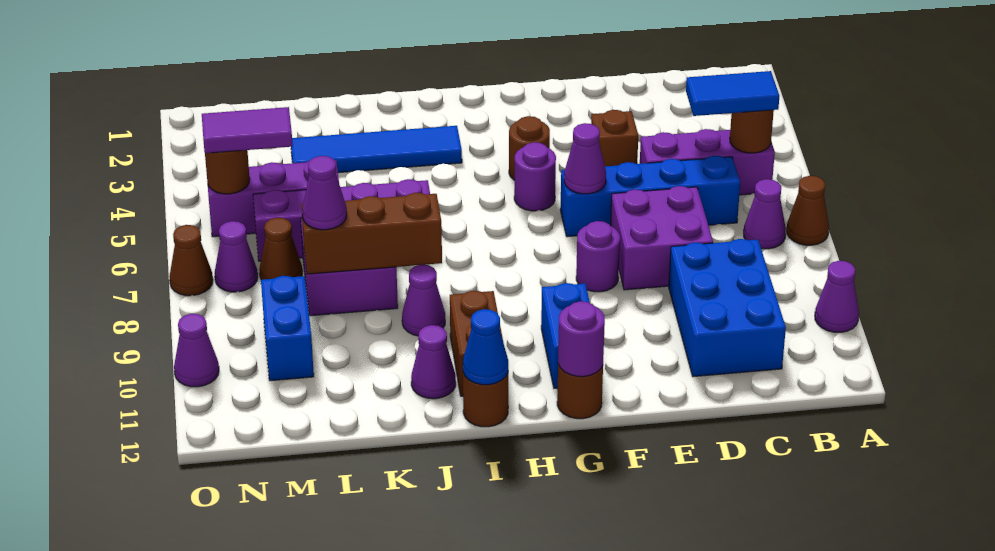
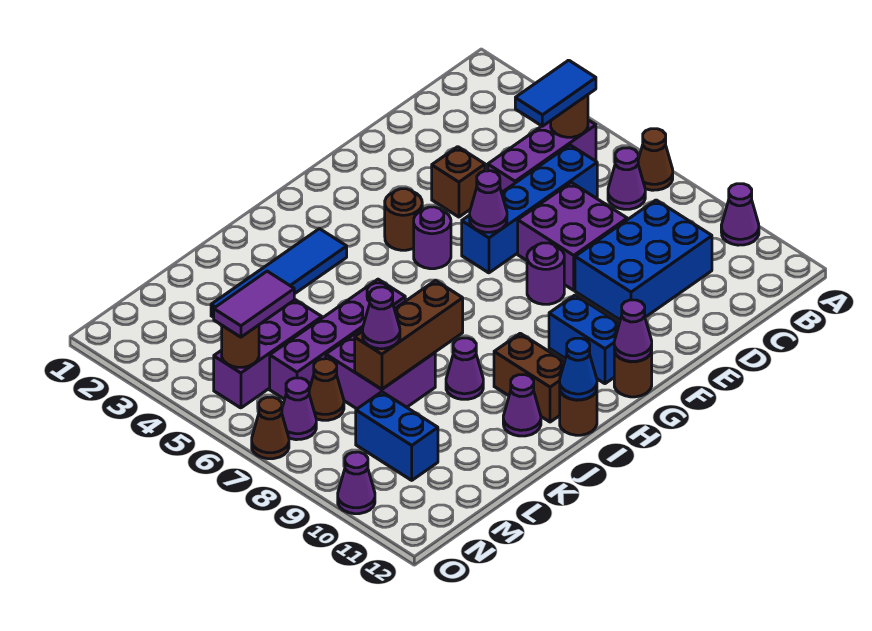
blue brick C9:D11 level 1 -> blue brick C9:E10 level 1
purple round brick G12 level 2 -> purple cone G12 level 2

